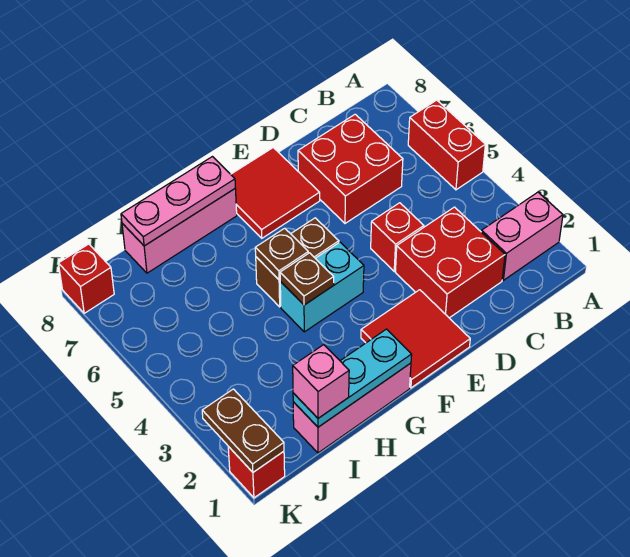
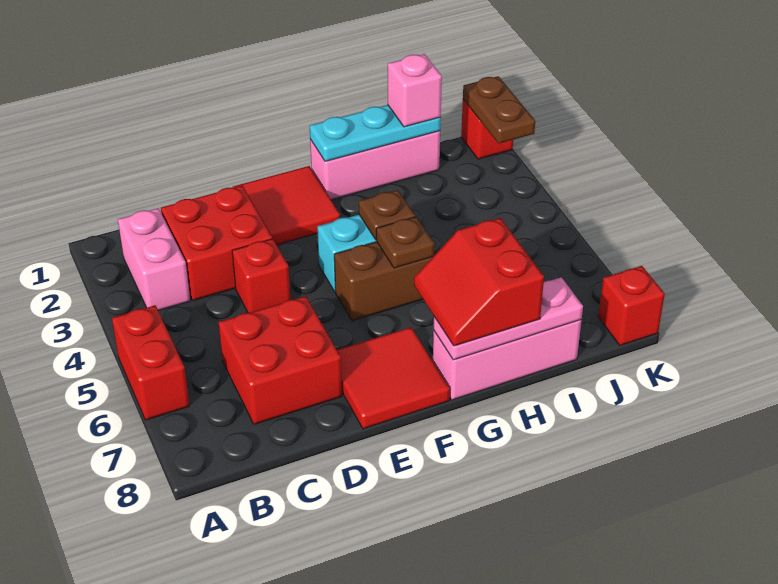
pink brick A2:B2 level 1 -> pink brick B2:B3 level 1
none -> red slope G7:H8 level 3 top H

